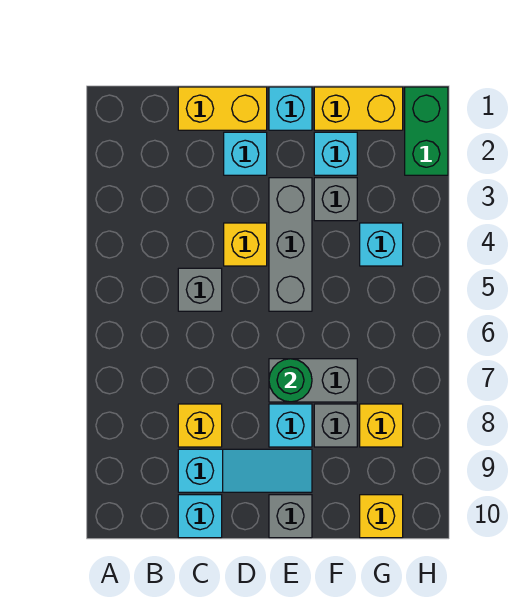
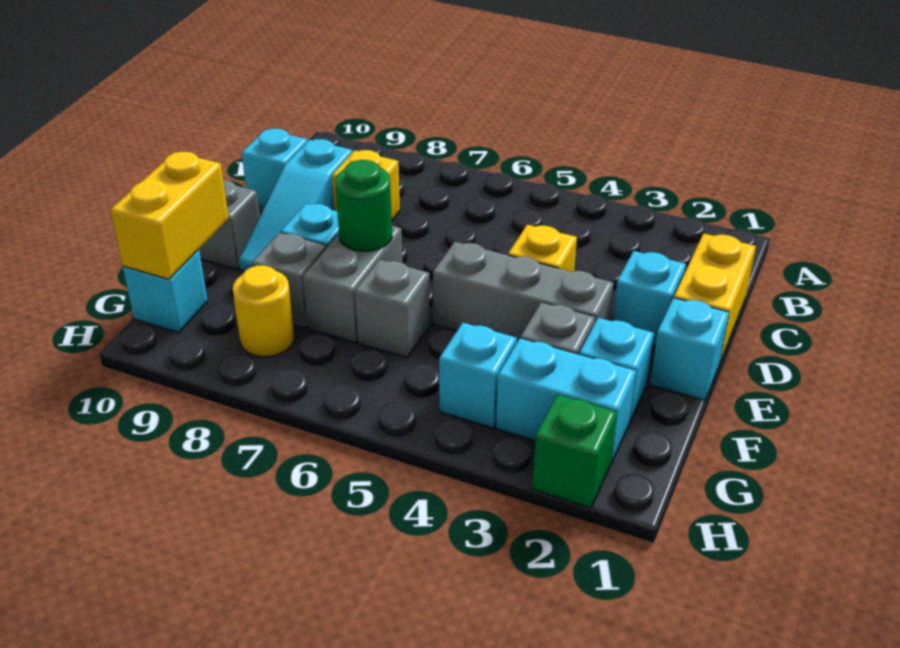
grey brick C5 level 1 -> grey brick F6 level 1
yellow brick F1:G1 level 1 -> yellow brick F10:G10 level 2
none -> cyan brick G2:G3 level 1
yellow brick G8 level 1 -> yellow round brick G8 level 1
yellow brick G10 level 1 -> cyan brick G10 level 1
green brick H1:H2 level 1 -> green brick H2 level 1

